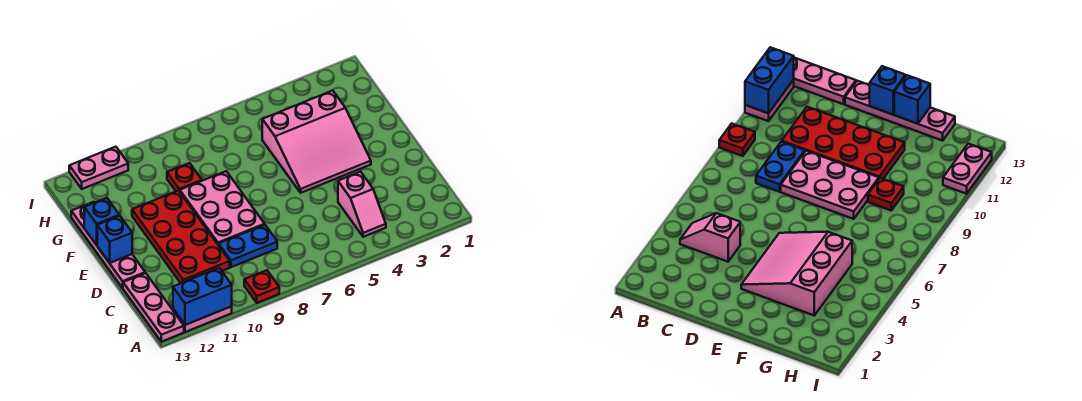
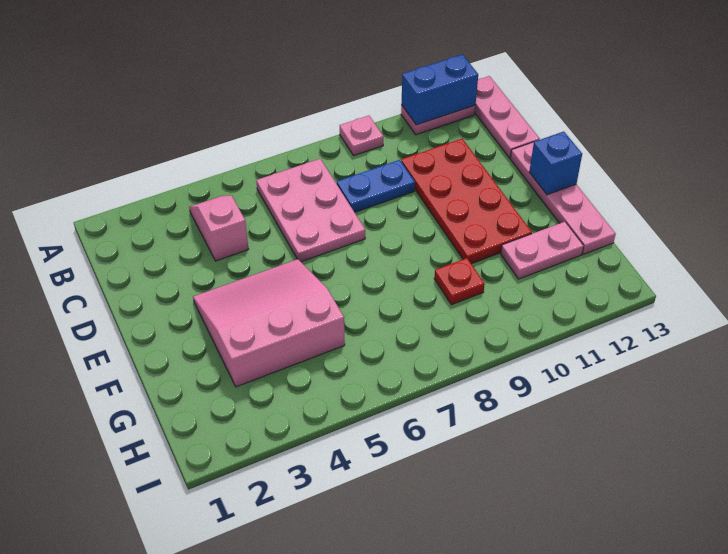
red plate A9 level 1 -> pink plate A9 level 1
pink plate D8:F9 level 1 -> pink plate B6:D7 level 1
blue brick F13 level 2 -> none
pink plate I11:I12 level 1 -> pink plate G11:G12 level 1

